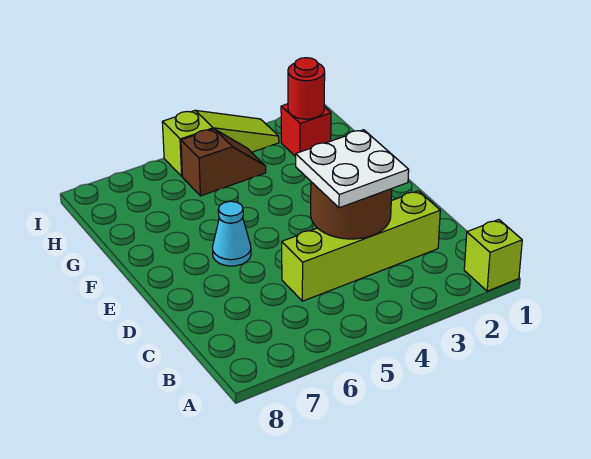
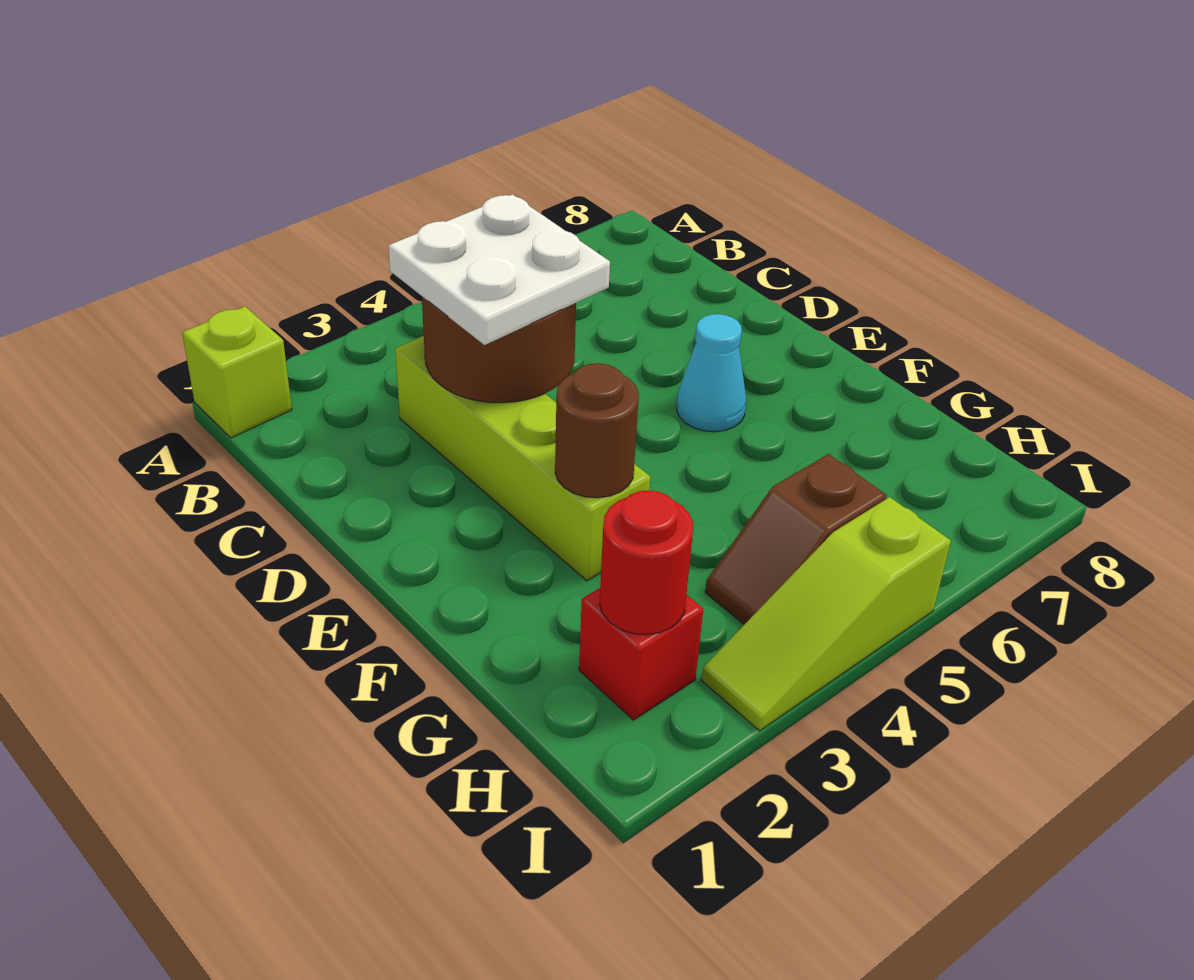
lime brick C2:C5 level 1 -> lime brick C3:F3 level 1
none -> brown round brick F3 level 2

